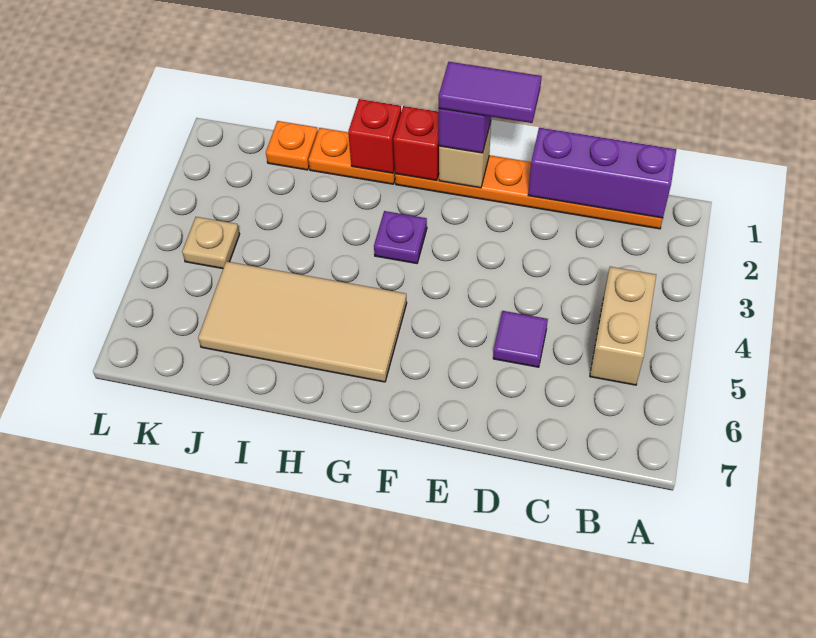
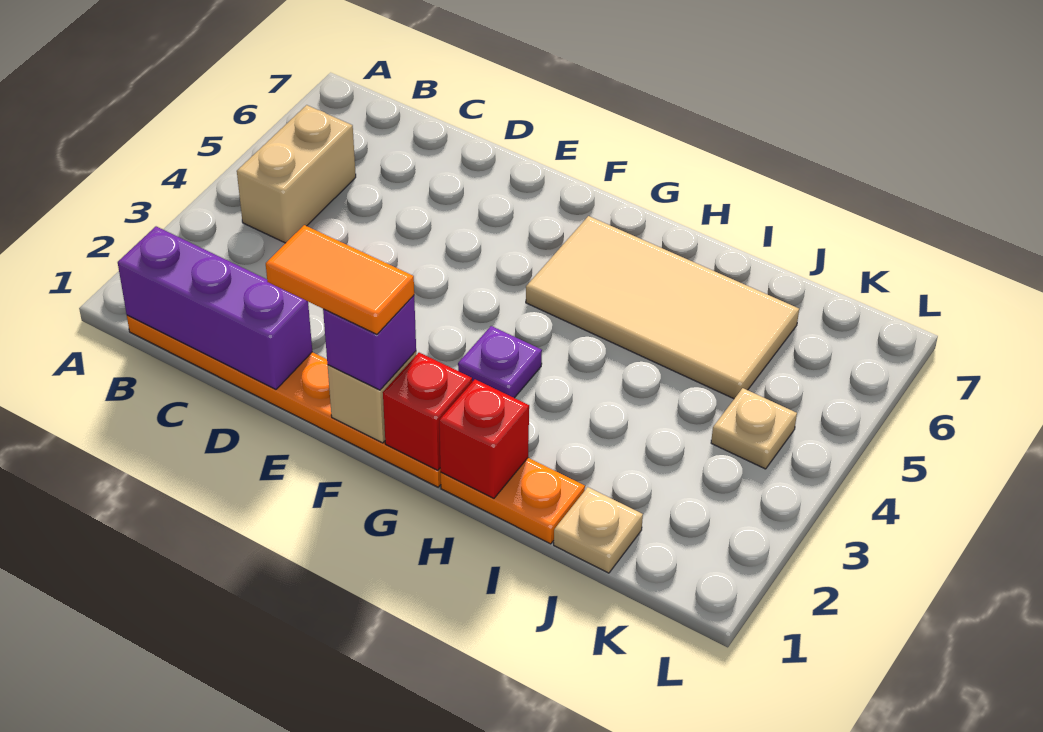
purple tile D5 level 1 -> none
purple tile E1:F1 level 4 -> orange tile E1:F1 level 4
orange plate J1 level 1 -> tan plate J1 level 1

